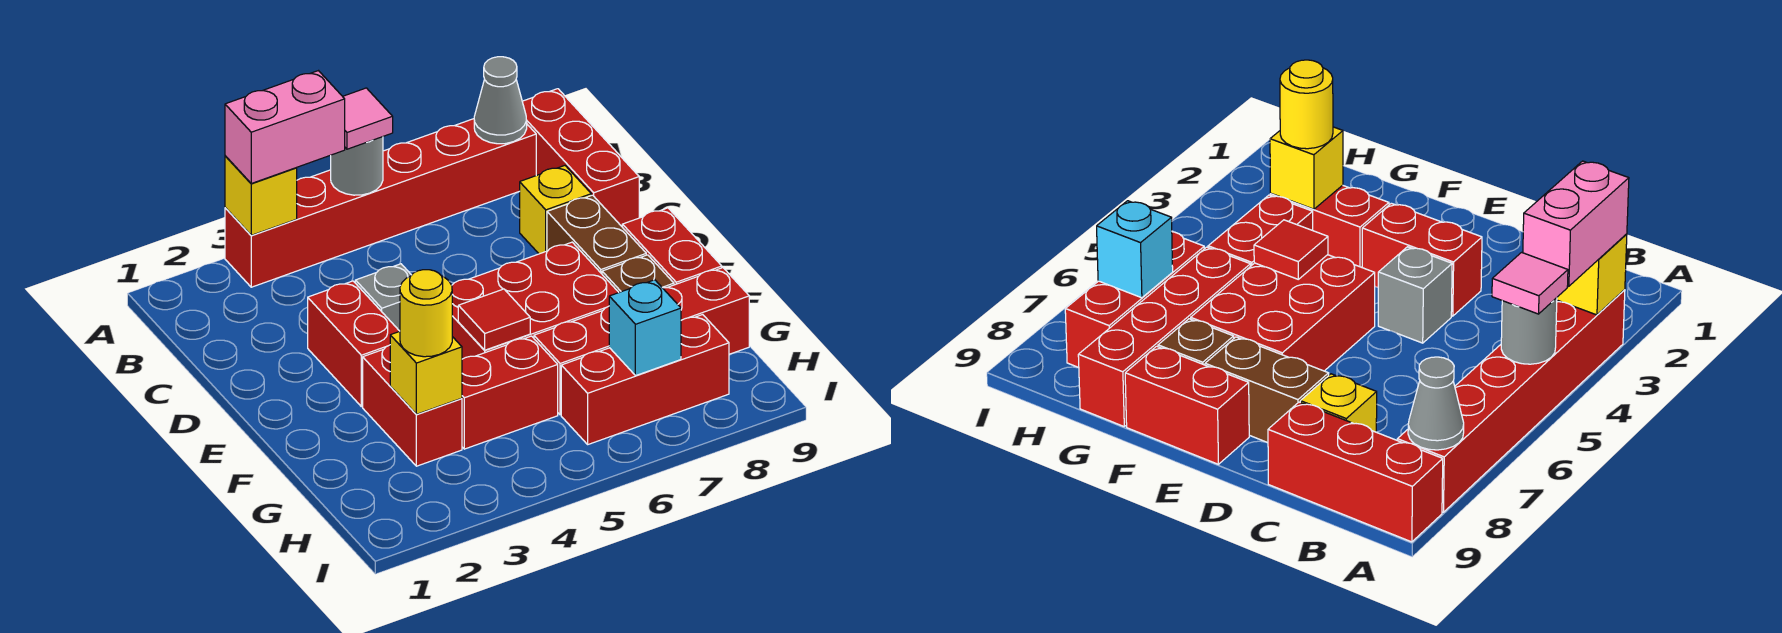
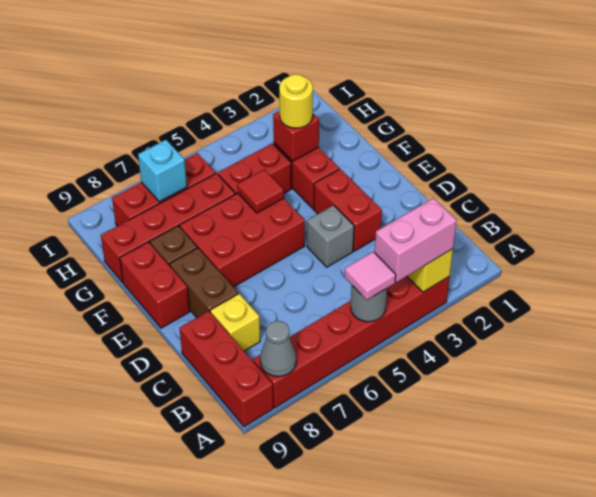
yellow brick G3 level 2 -> red brick G3 level 2

